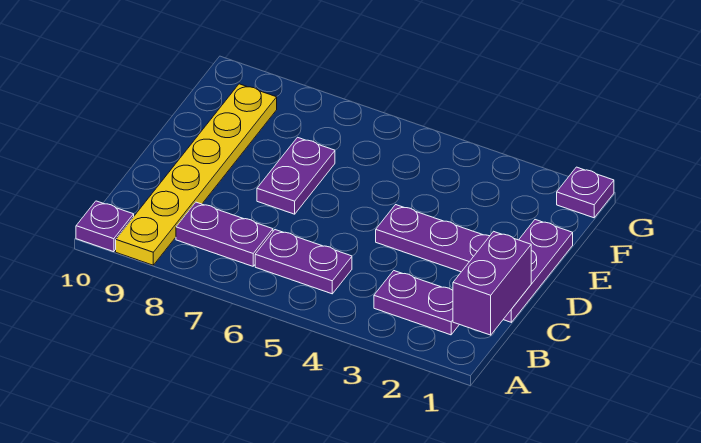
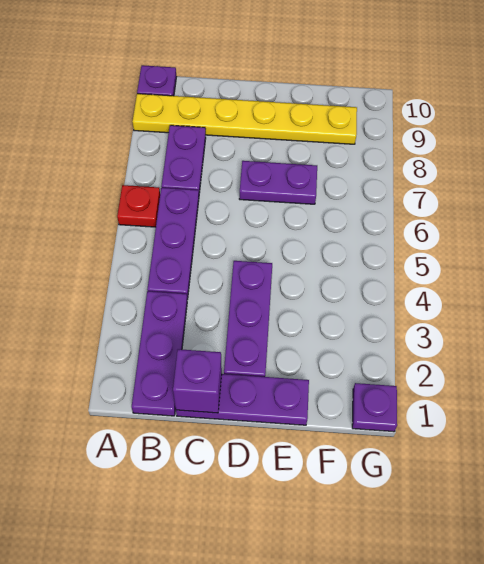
none -> red plate A6 level 1
purple brick B1:C1 level 2 -> purple brick C1 level 2
purple plate B2:B3 level 1 -> purple plate B1:B3 level 1
purple plate B5:B6 level 1 -> purple plate B4:B6 level 1

